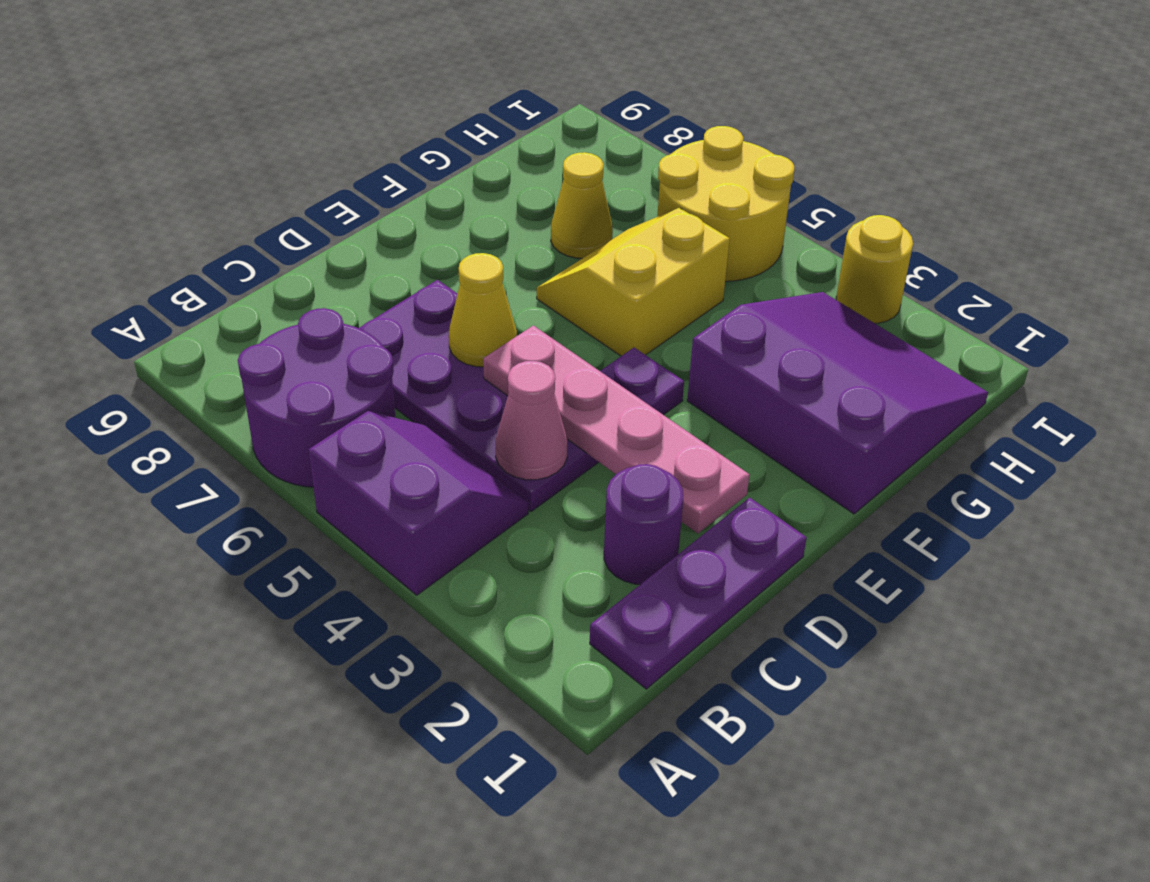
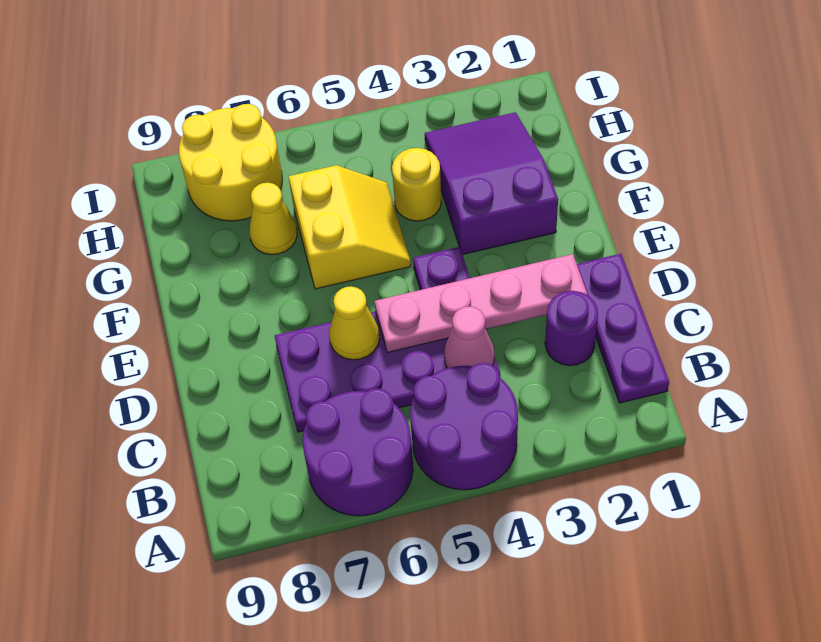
purple slope A4:B5 level 1 top A -> purple round brick A4:B5 level 1
purple slope F1:H3 level 1 top F -> purple slope F2:H3 level 1 top F
yellow slope F5:G6 level 1 top 5 -> yellow slope F5:G6 level 1 top 6
yellow round brick H5:I6 level 1 -> yellow round brick H7:I8 level 1
yellow round brick I3 level 1 -> yellow round brick G4 level 1

